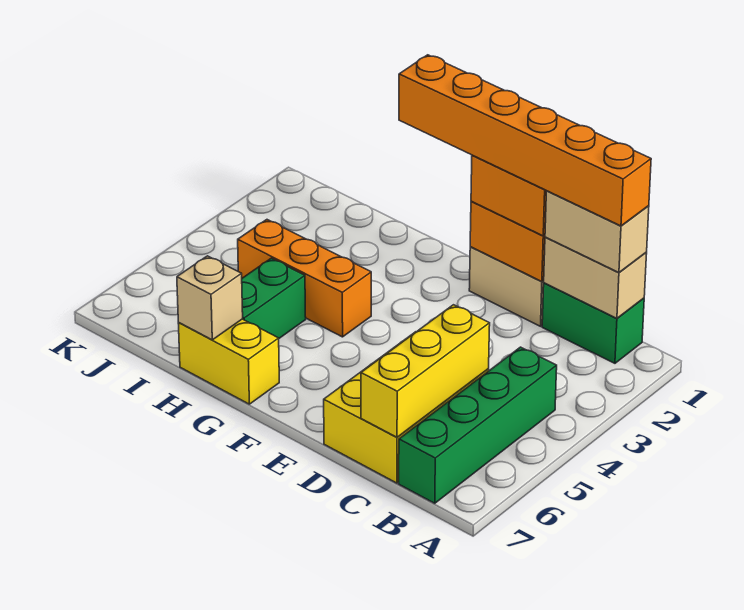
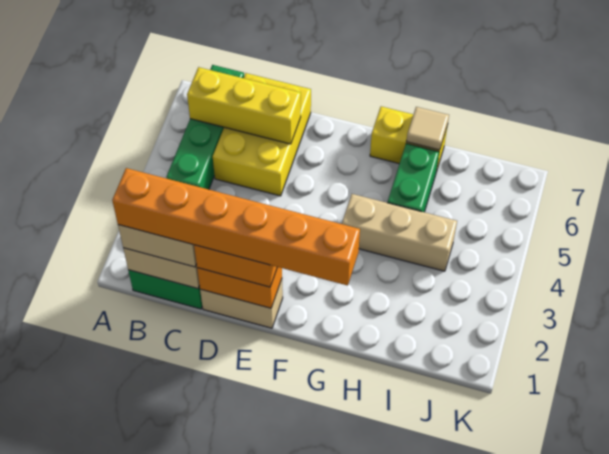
yellow brick C5:C7 level 2 -> yellow brick B6:D6 level 2
orange brick G4:I4 level 1 -> tan brick G4:I4 level 1
tan brick H7 level 2 -> tan tile H7 level 2

